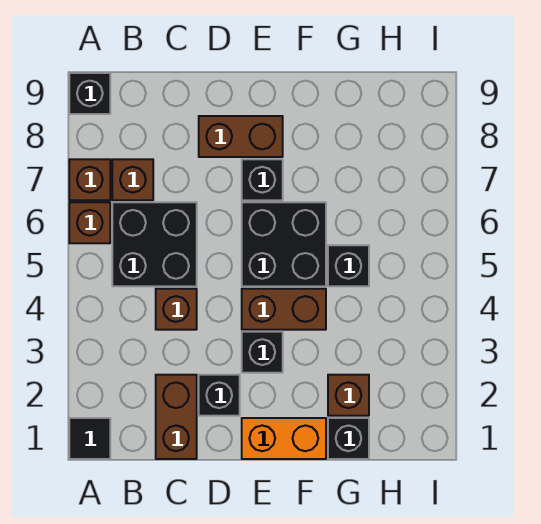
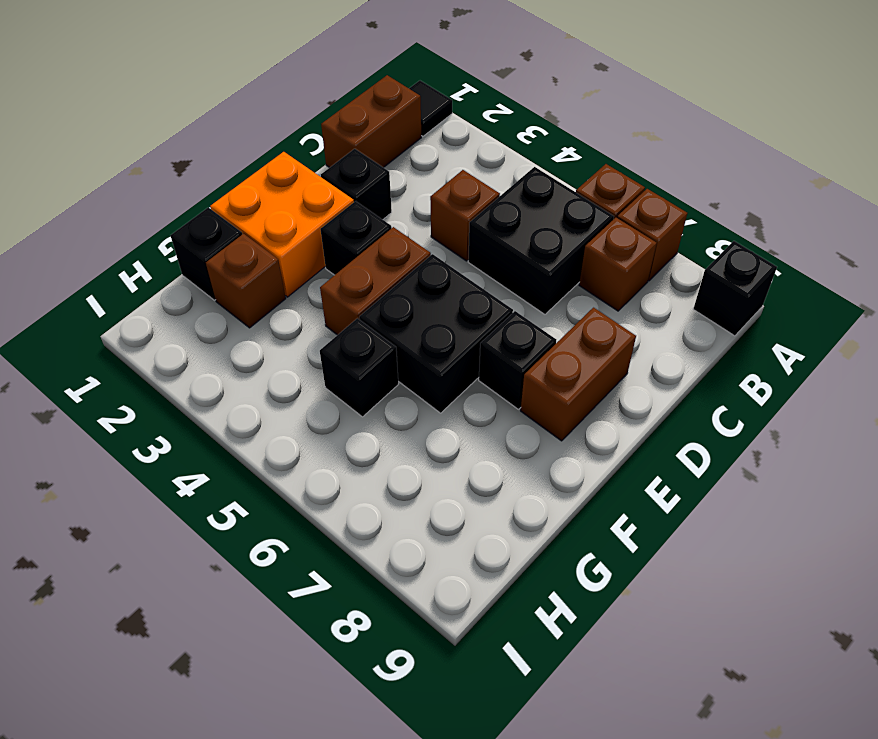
brown brick C1:C2 level 1 -> brown brick B1:C1 level 1
orange brick E1:F1 level 1 -> orange brick E1:F2 level 1

